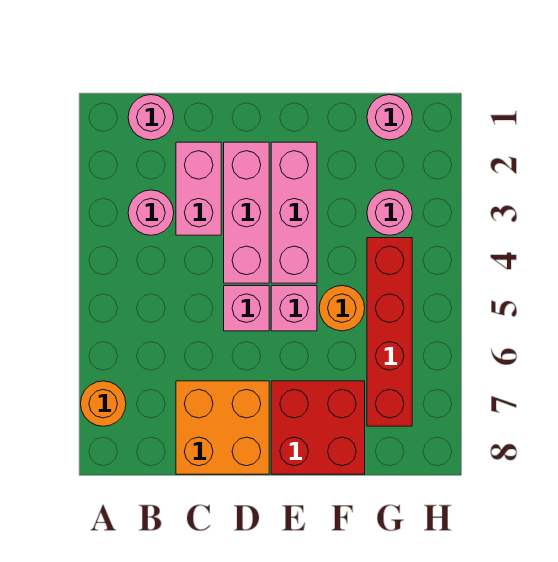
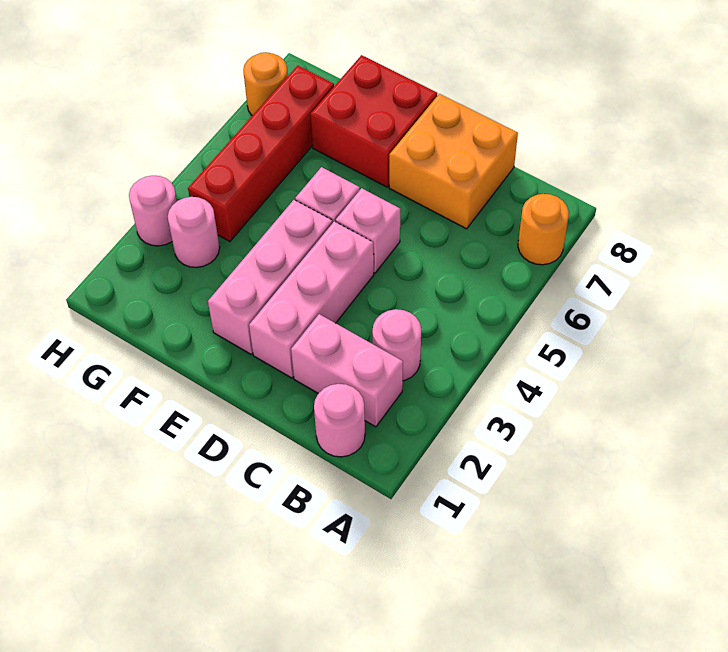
pink brick C2:C3 level 1 -> pink brick B2:C2 level 1
orange round brick F5 level 1 -> orange round brick H7 level 1
pink round brick G1 level 1 -> pink round brick H3 level 1

